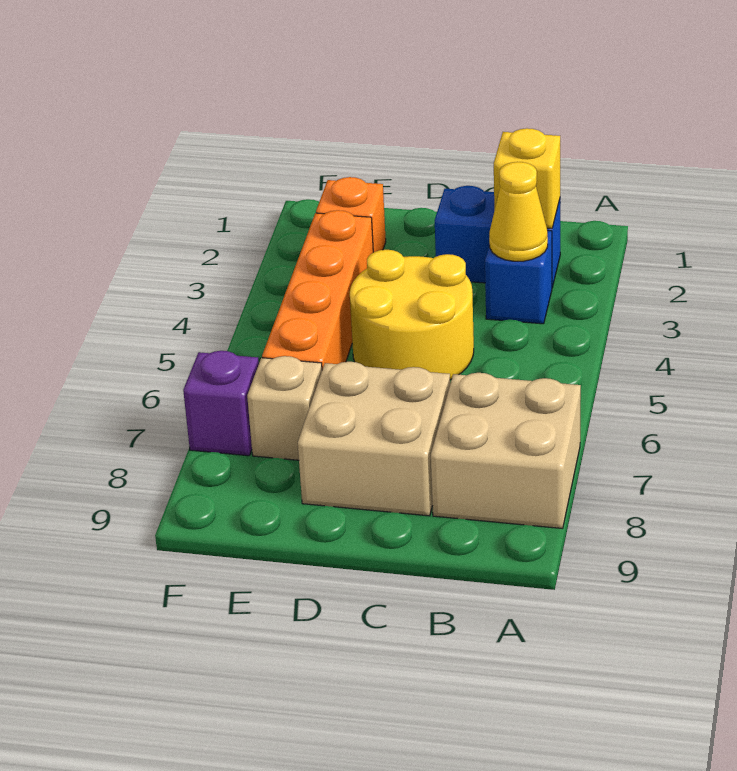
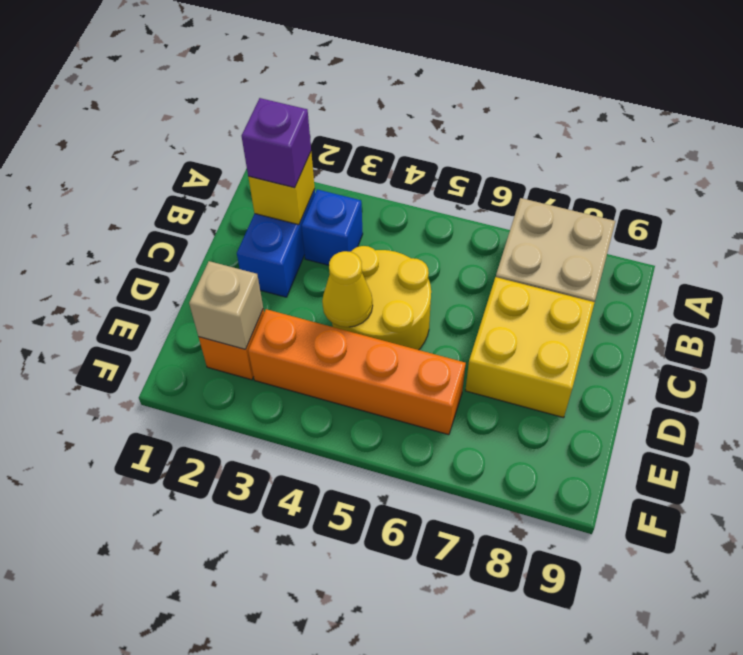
yellow cone B3 level 2 -> yellow cone D4 level 2
tan brick C7:D8 level 1 -> yellow brick C7:D8 level 1
tan brick E7 level 1 -> tan brick E2 level 2
purple brick F7 level 1 -> purple brick B2 level 3

